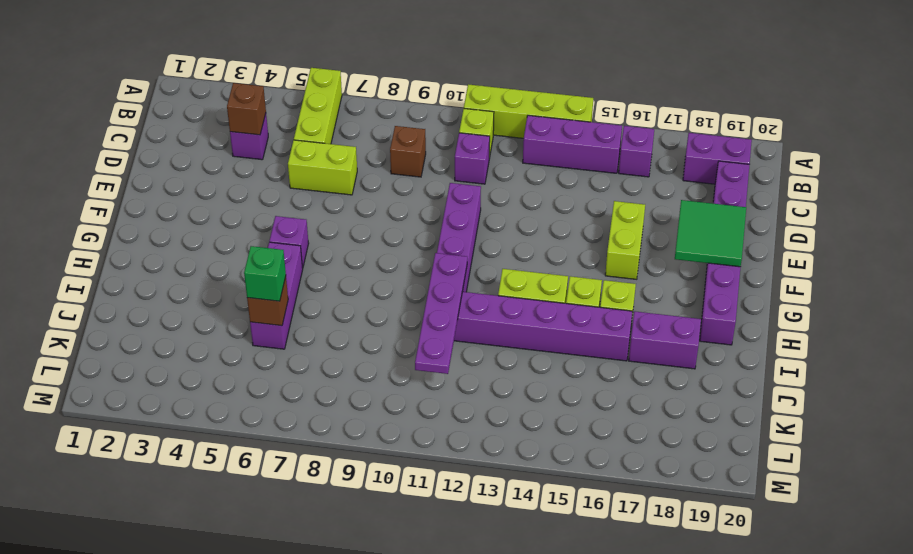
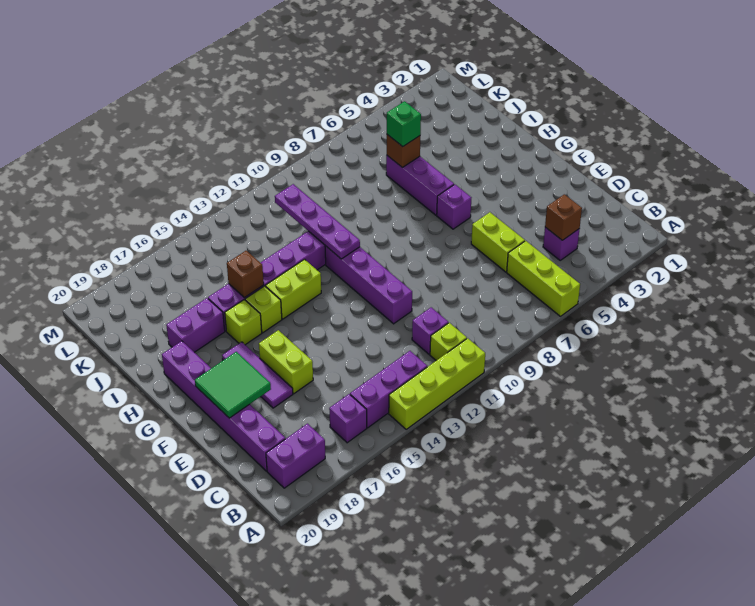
brown brick C9 level 1 -> brown brick I15 level 2
lime brick D6:D7 level 1 -> lime brick D6:E6 level 1
none -> purple tile E17:G17 level 1

